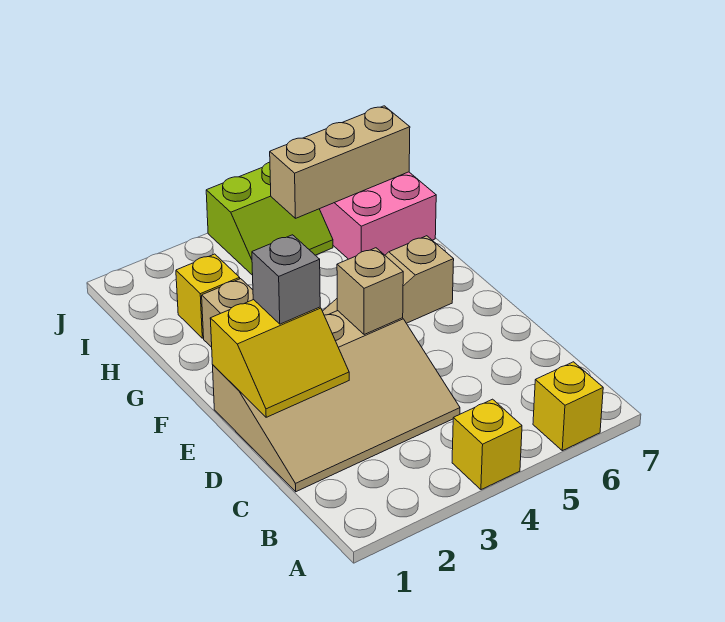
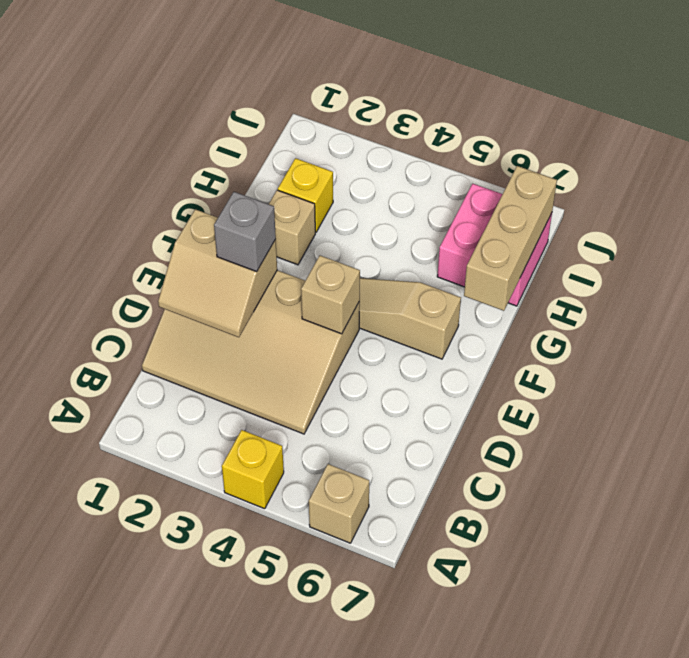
yellow brick A6 level 1 -> tan brick A6 level 1
yellow slope D1:E2 level 2 top E -> tan slope D1:E2 level 2 top E
lime slope I4:J5 level 1 top J -> none
tan brick I5:I7 level 2 -> tan brick G7:I7 level 2

